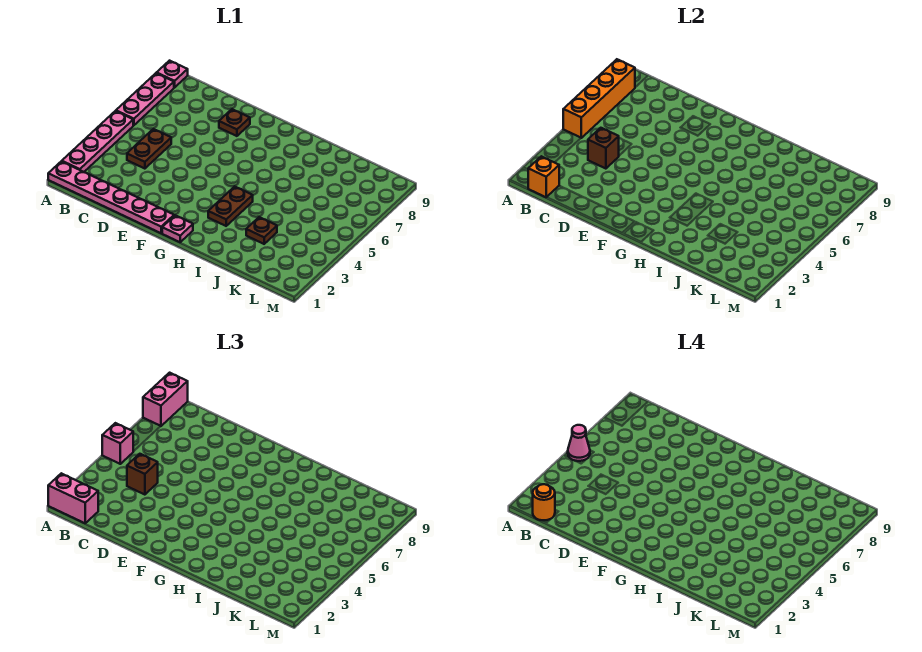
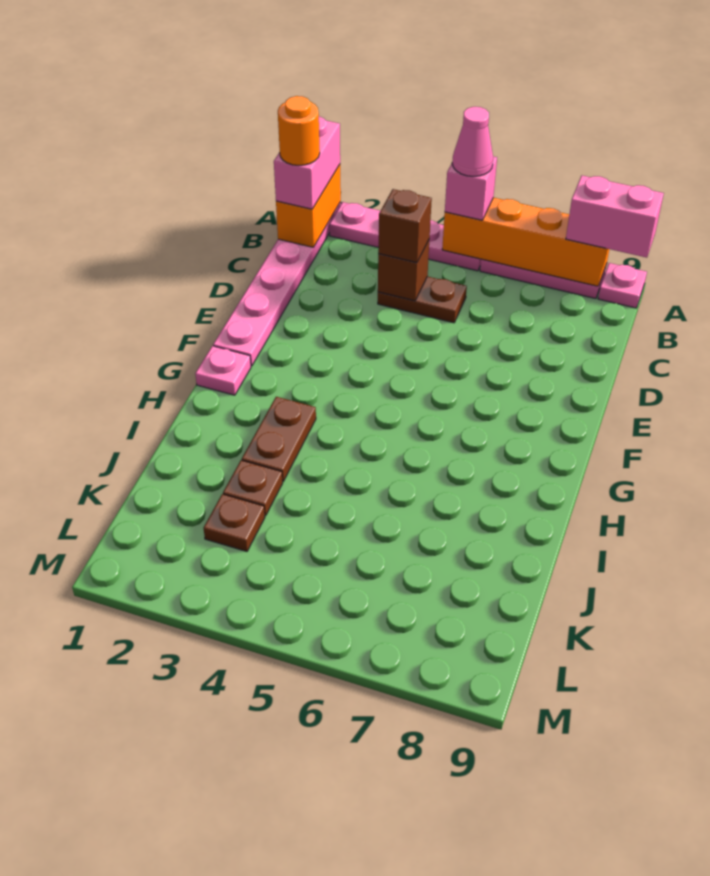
orange brick B1 level 2 -> orange brick A1:B1 level 2
brown plate E8 level 1 -> brown plate K3 level 1
brown plate H3:H4 level 1 -> brown plate H3:I3 level 1

